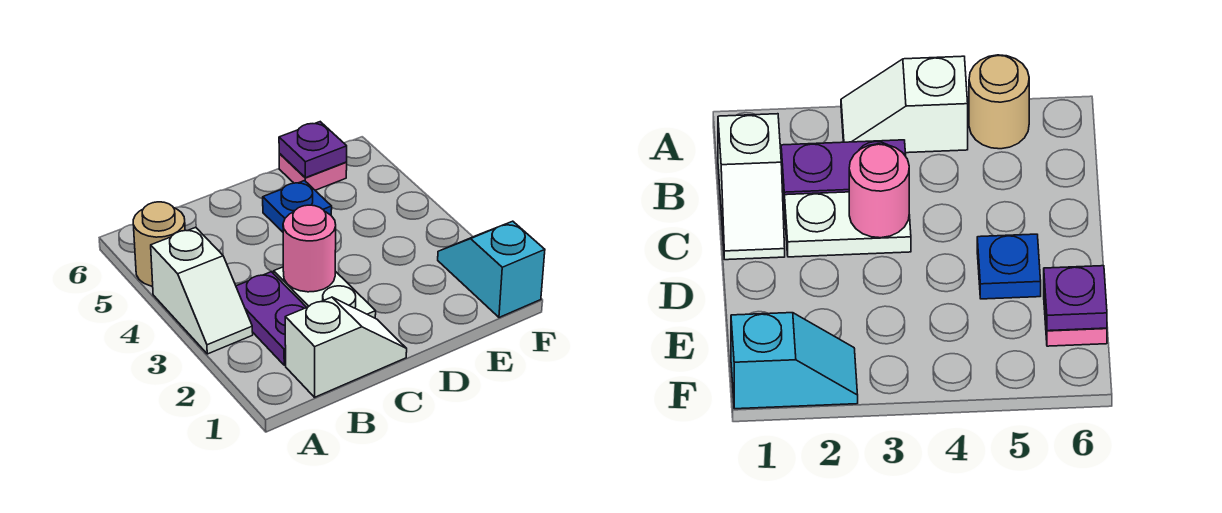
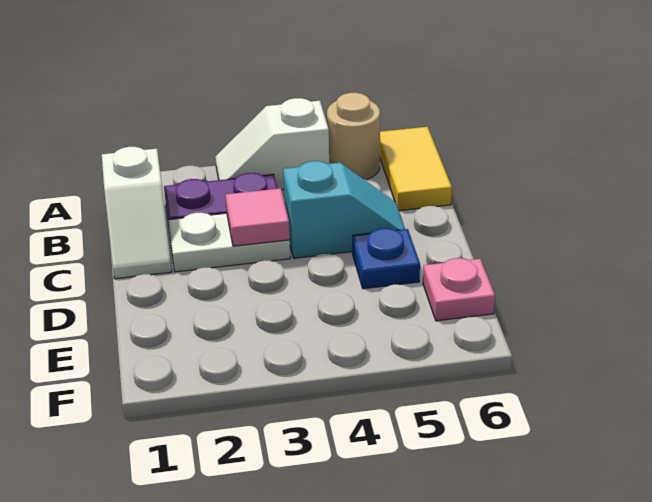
none -> yellow tile A6:B6 level 1
pink round brick C3 level 2 -> pink tile C3 level 2
purple plate E6 level 2 -> none
cyan slope F1:F2 level 1 top 1 -> cyan slope C4:C5 level 1 top 4

